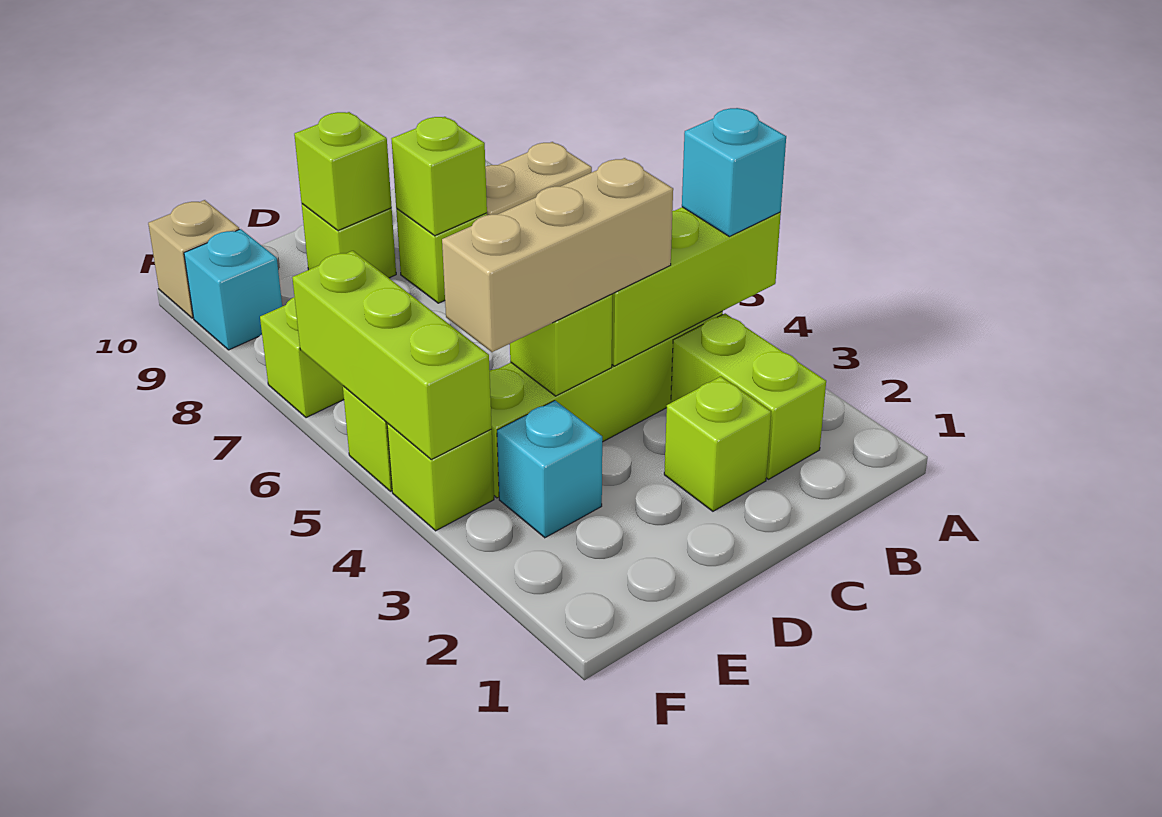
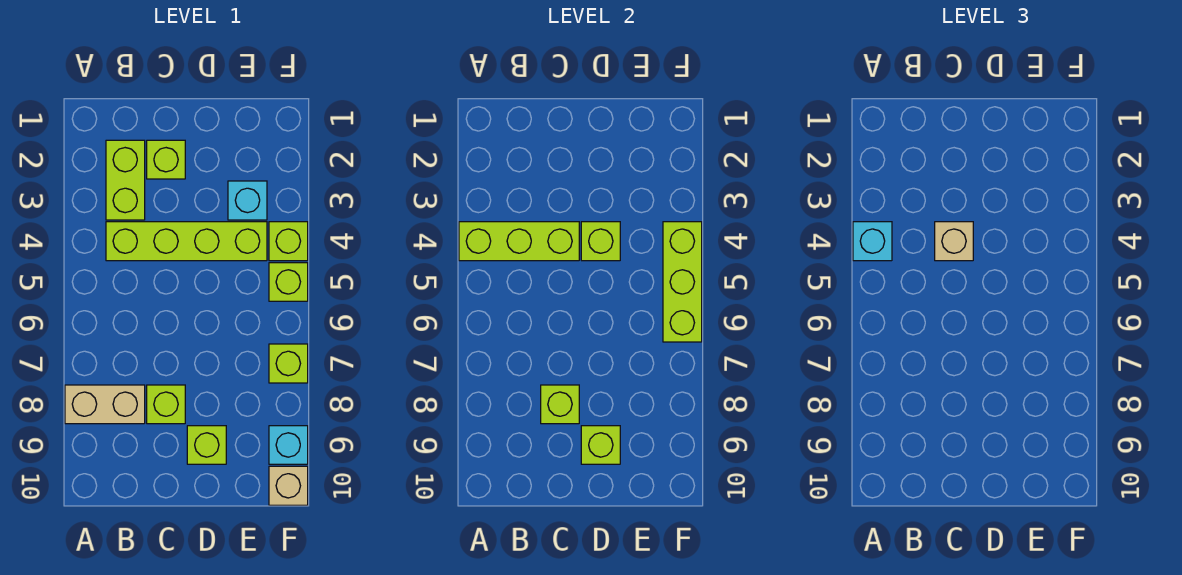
tan brick C4:E4 level 3 -> tan brick C4 level 3

